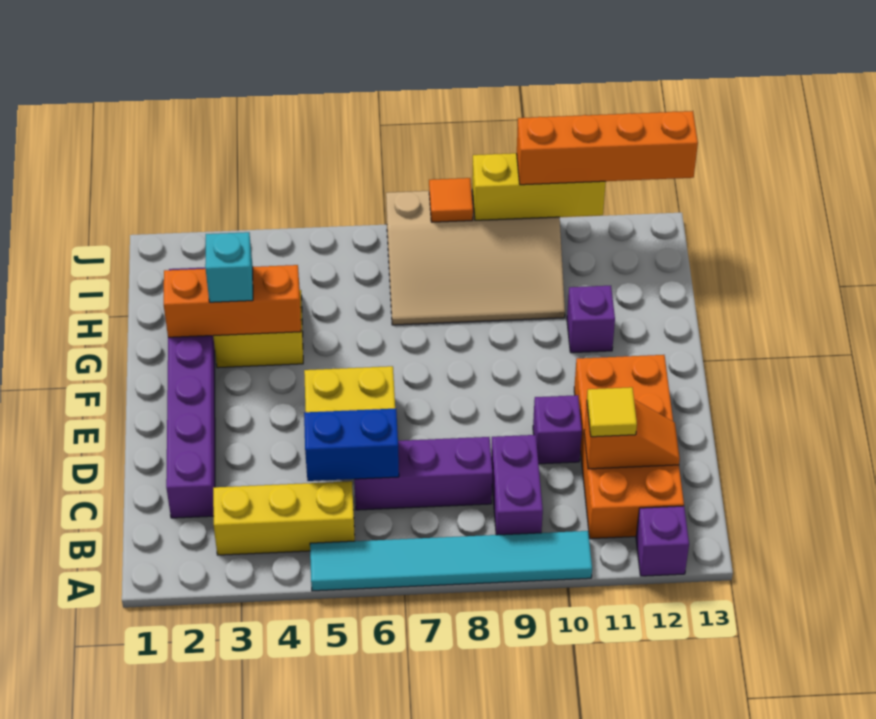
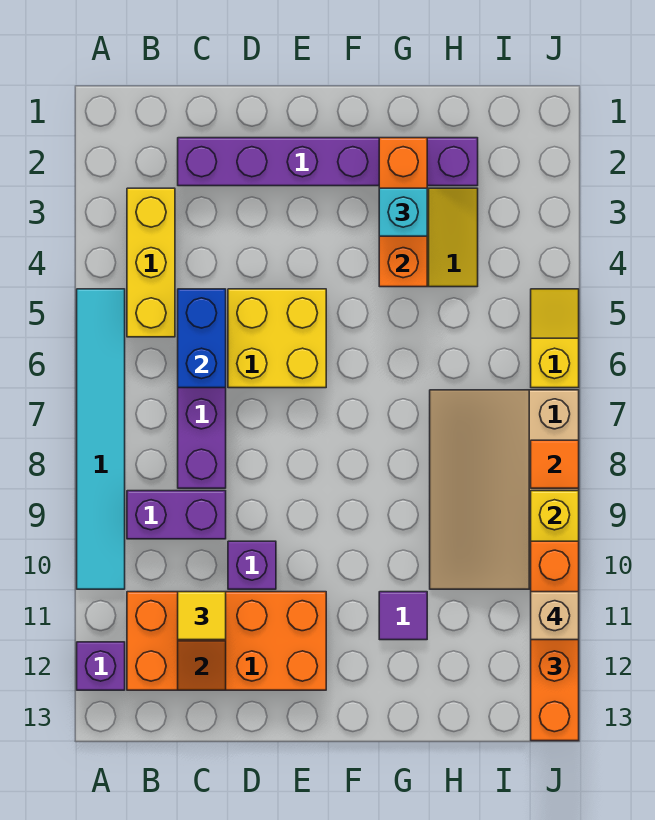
purple brick G11 level 1 -> purple tile G11 level 1
none -> yellow slope J5:J6 level 1 top 6
none -> tan brick J11 level 4

